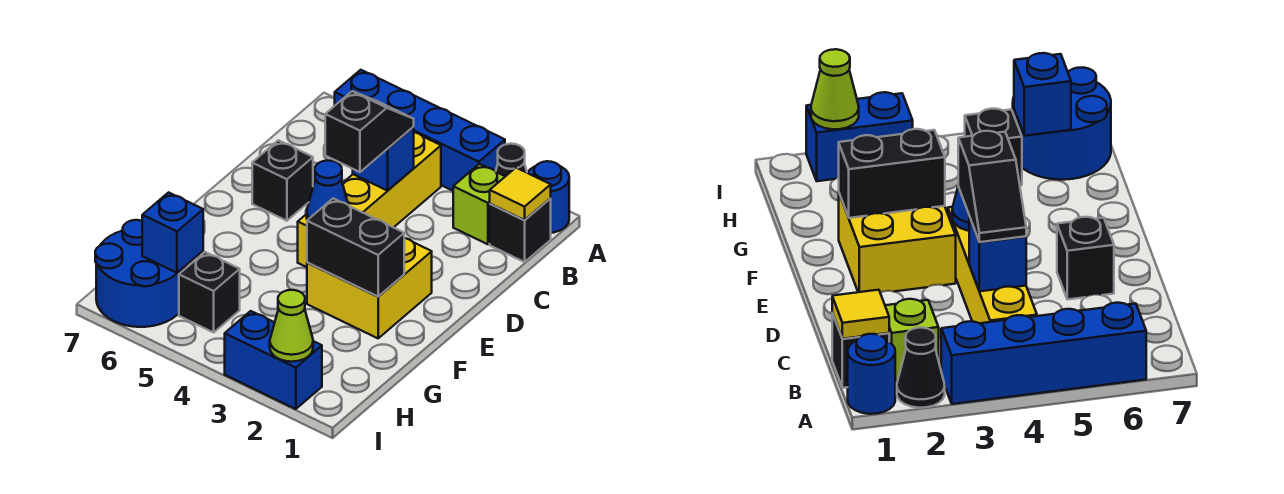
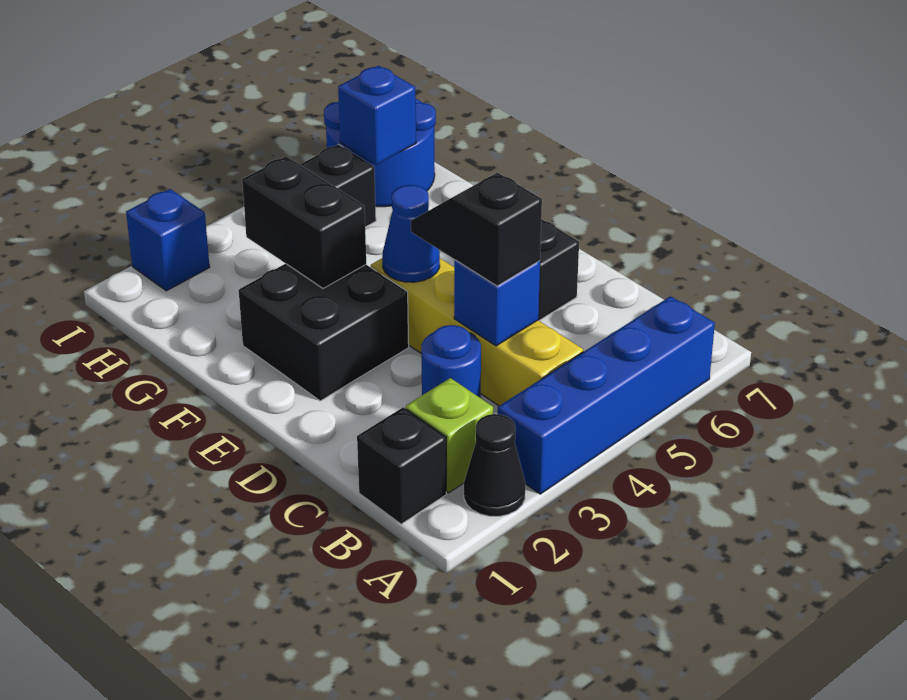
blue round brick A1 level 1 -> blue round brick C3 level 1
yellow tile B1 level 2 -> none
black slope C4:D4 level 3 top D -> black slope C4:D4 level 3 top C
yellow brick E2:F3 level 1 -> black brick E2:F3 level 1
black brick F2:F3 level 2 -> black brick F3:G3 level 2
blue brick I2:I3 level 1 -> blue brick I2 level 1
lime cone I2 level 2 -> none

